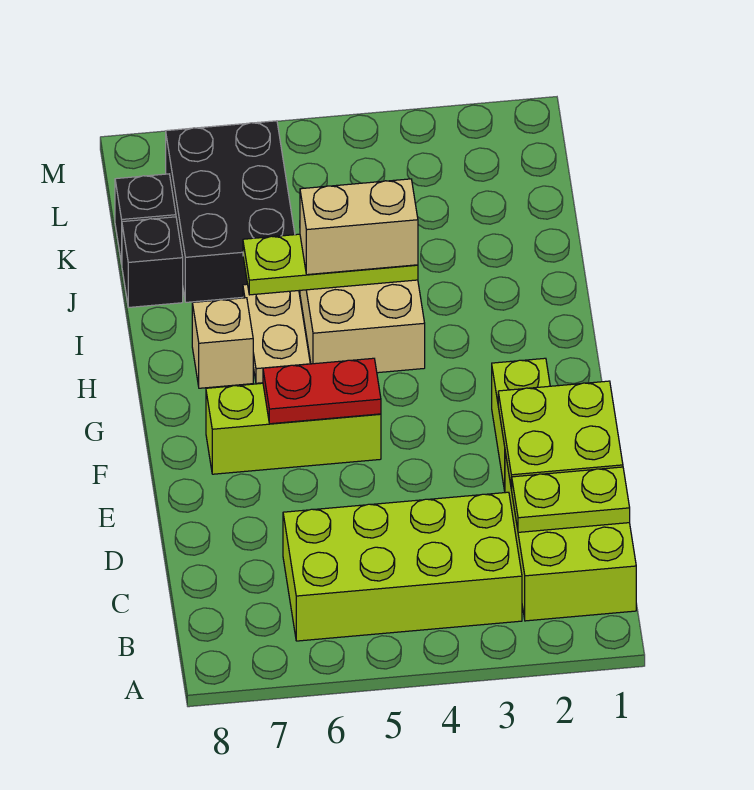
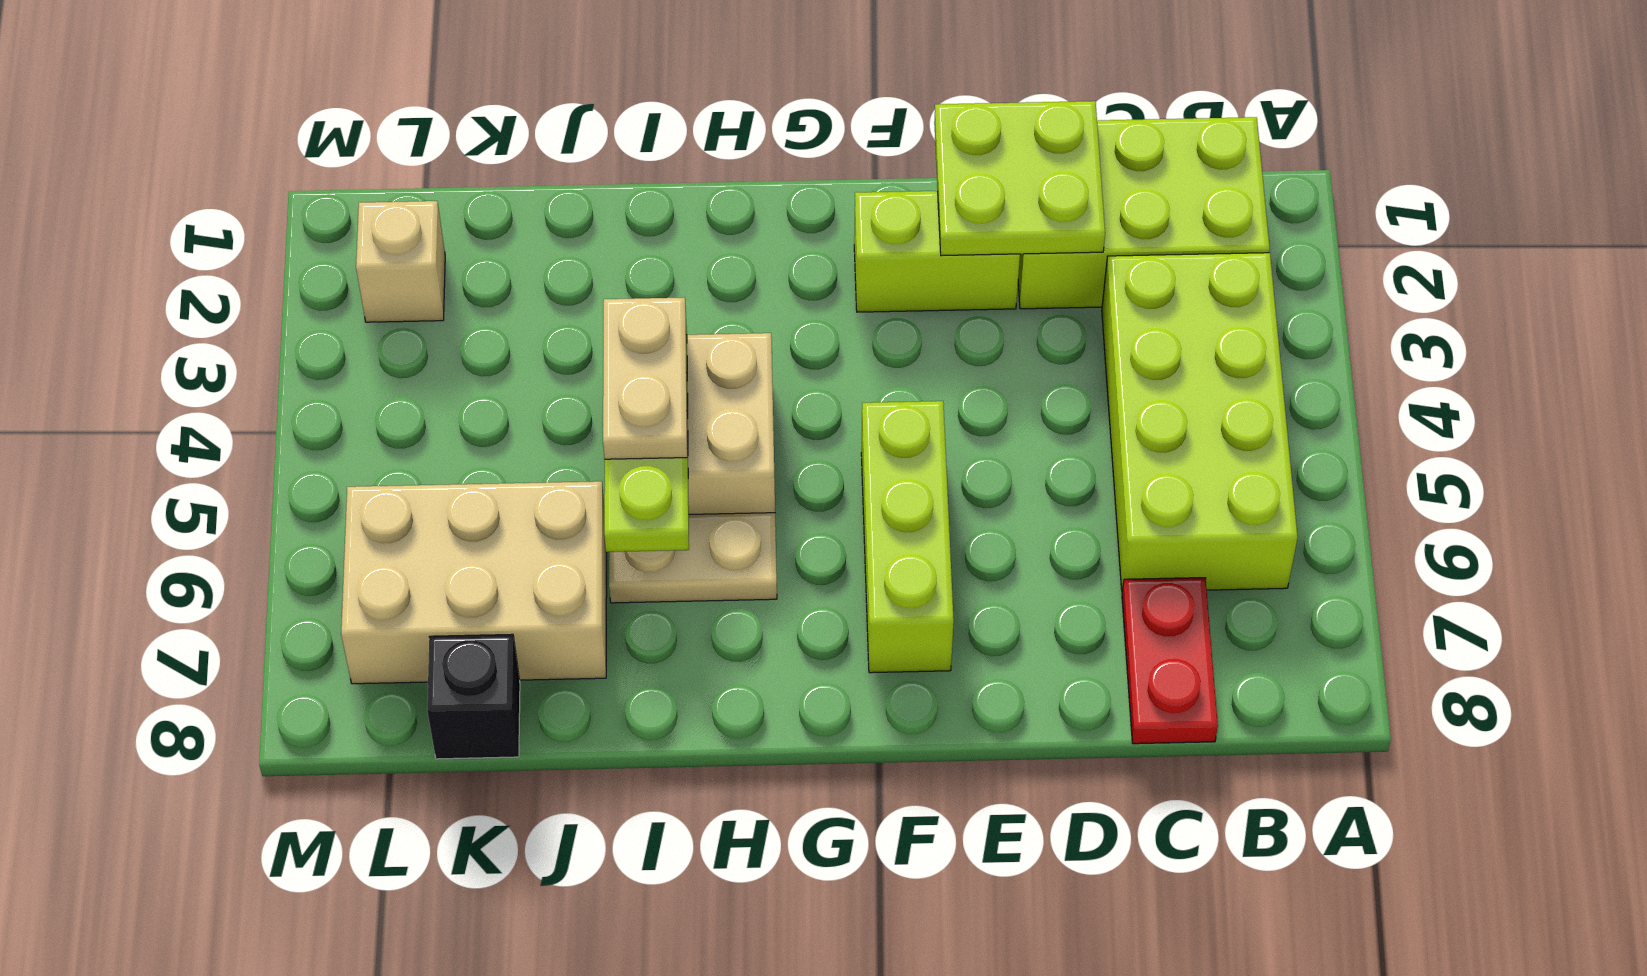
lime plate C1:C2 level 2 -> none
red plate F5:F6 level 2 -> red plate C7:C8 level 1
tan brick H7 level 1 -> tan brick L2 level 1
tan brick I4:I5 level 3 -> tan plate I4:I5 level 3
black brick J6:L7 level 1 -> tan brick J6:L7 level 1
black brick J8 level 1 -> none

